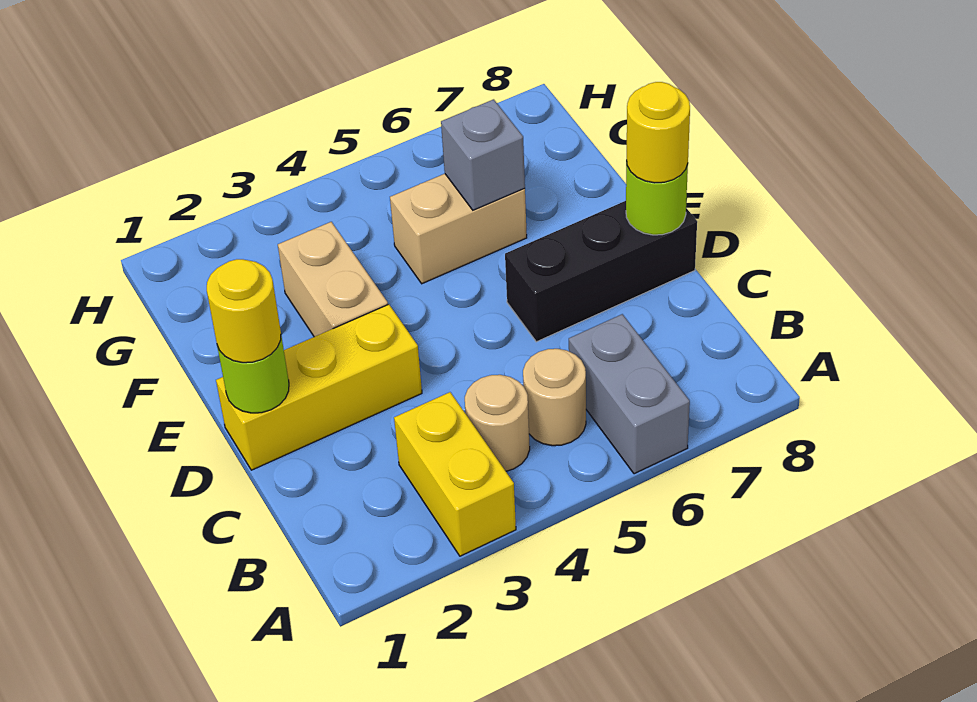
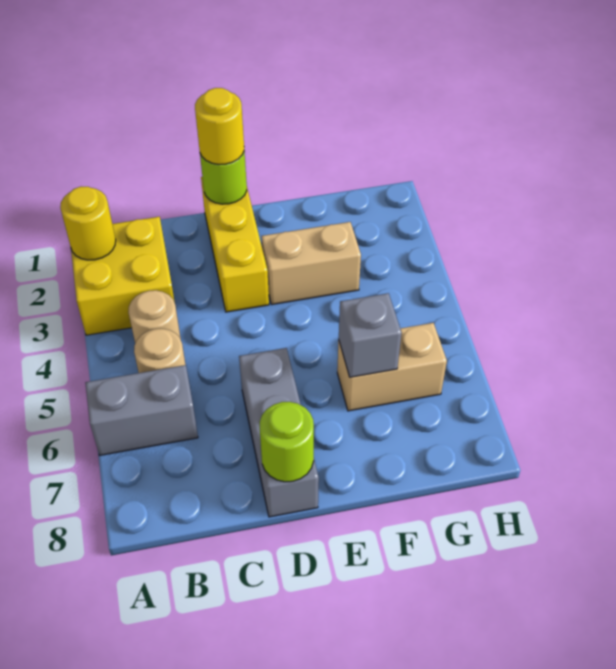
yellow brick A3:B3 level 1 -> yellow brick A2:B3 level 1
black brick D6:D8 level 1 -> grey brick D6:D8 level 1
yellow round brick D8 level 3 -> yellow round brick A2 level 2
tan brick F5:F6 level 1 -> tan brick F6:G6 level 1

